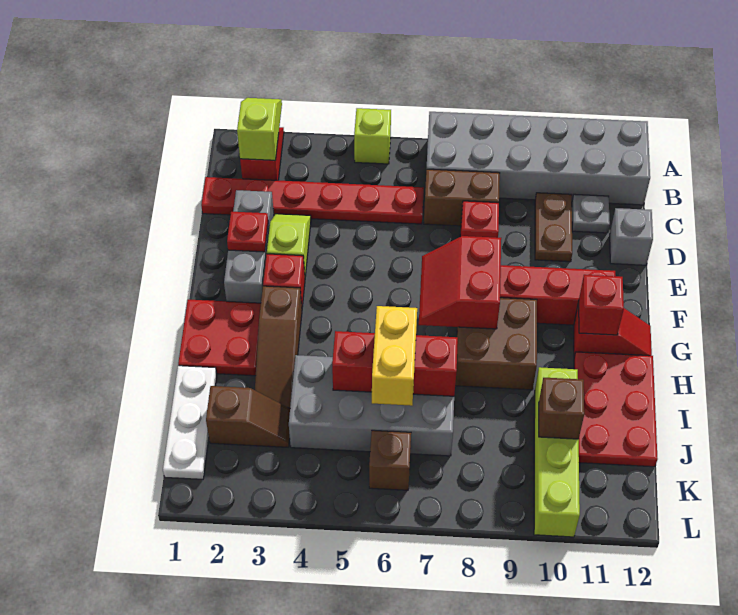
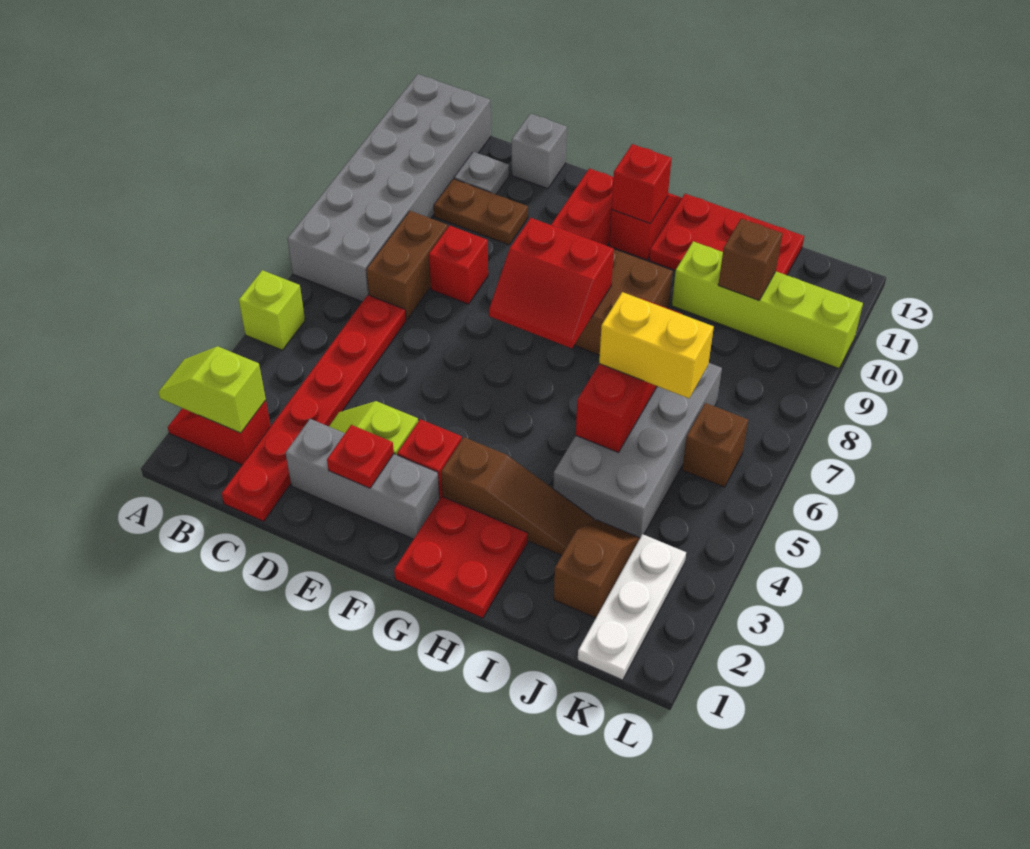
white plate I1:K1 level 1 -> white plate K1:K3 level 1

